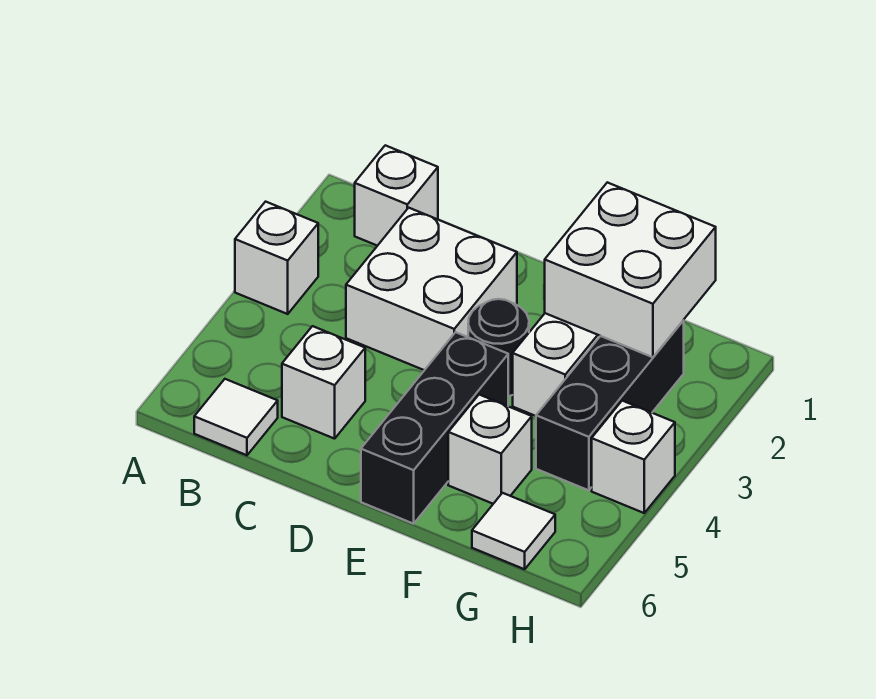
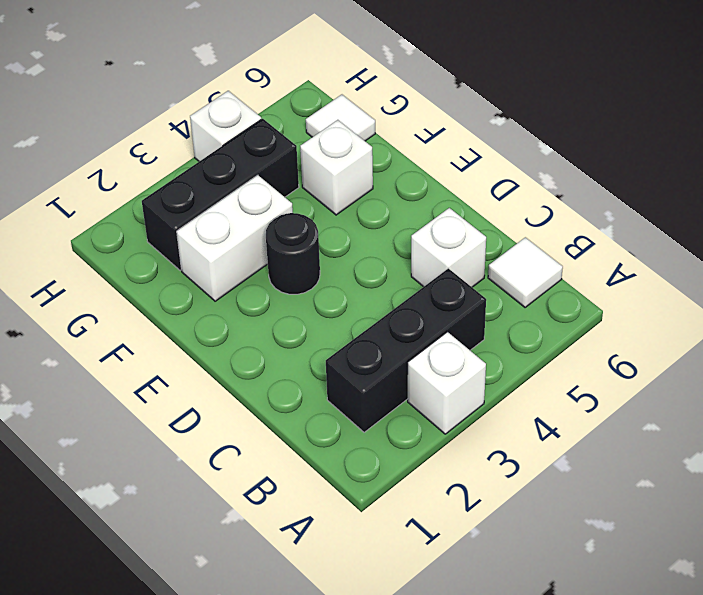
white brick B1 level 1 -> none
white brick C2:D3 level 1 -> none
black brick E4:E6 level 1 -> black brick B2:B4 level 1
white brick F1:G2 level 2 -> none

